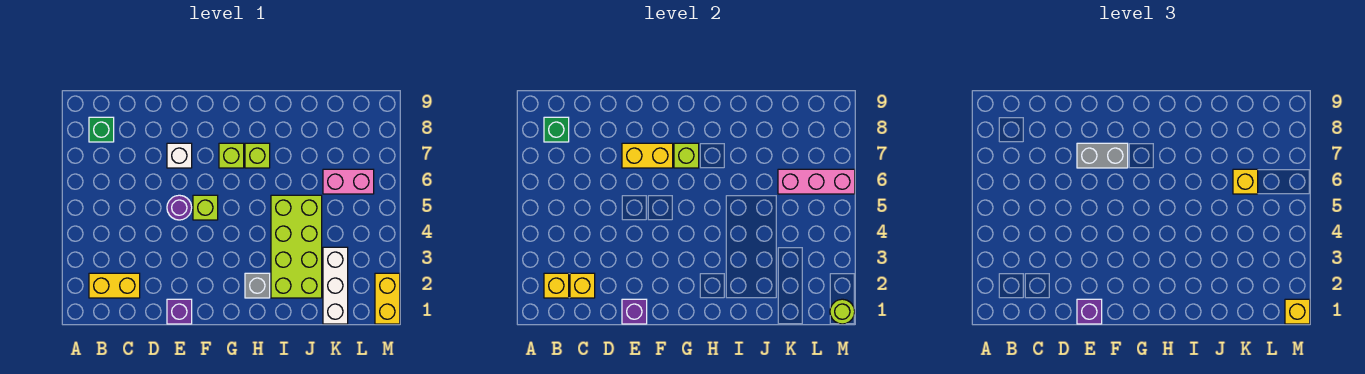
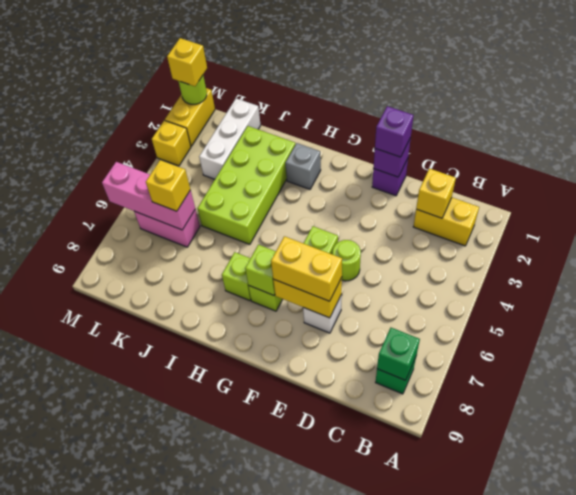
yellow brick B2 level 2 -> yellow brick M3 level 1
purple round brick E5 level 1 -> lime round brick E5 level 1
grey brick E7:F7 level 3 -> yellow brick E7:F7 level 3

